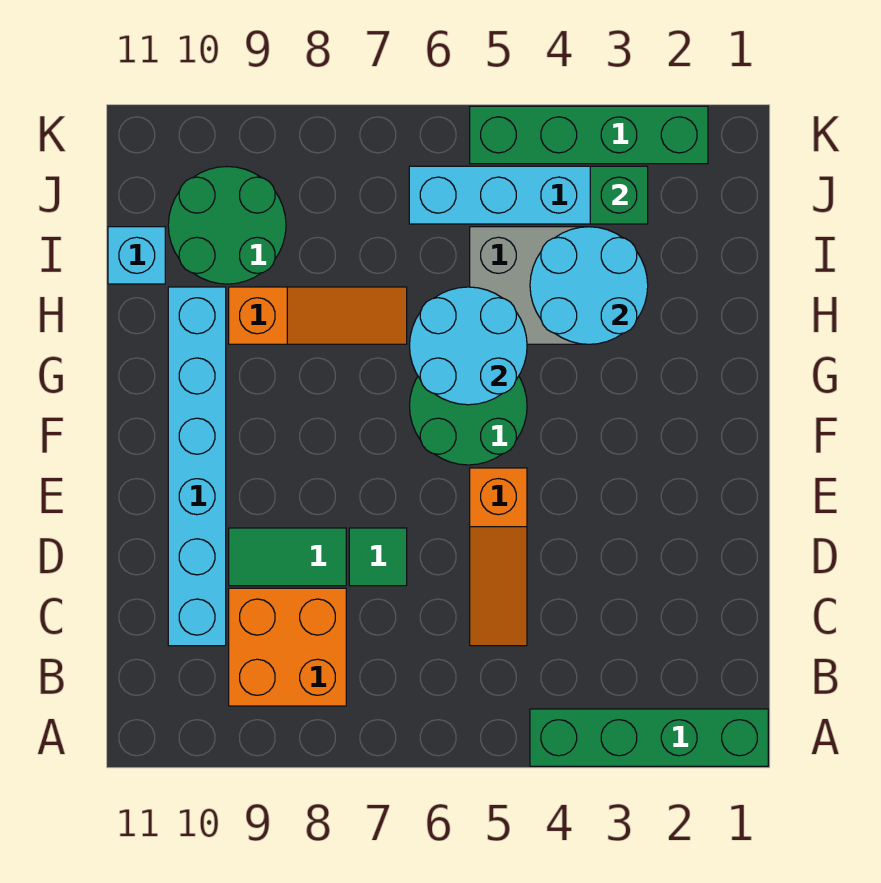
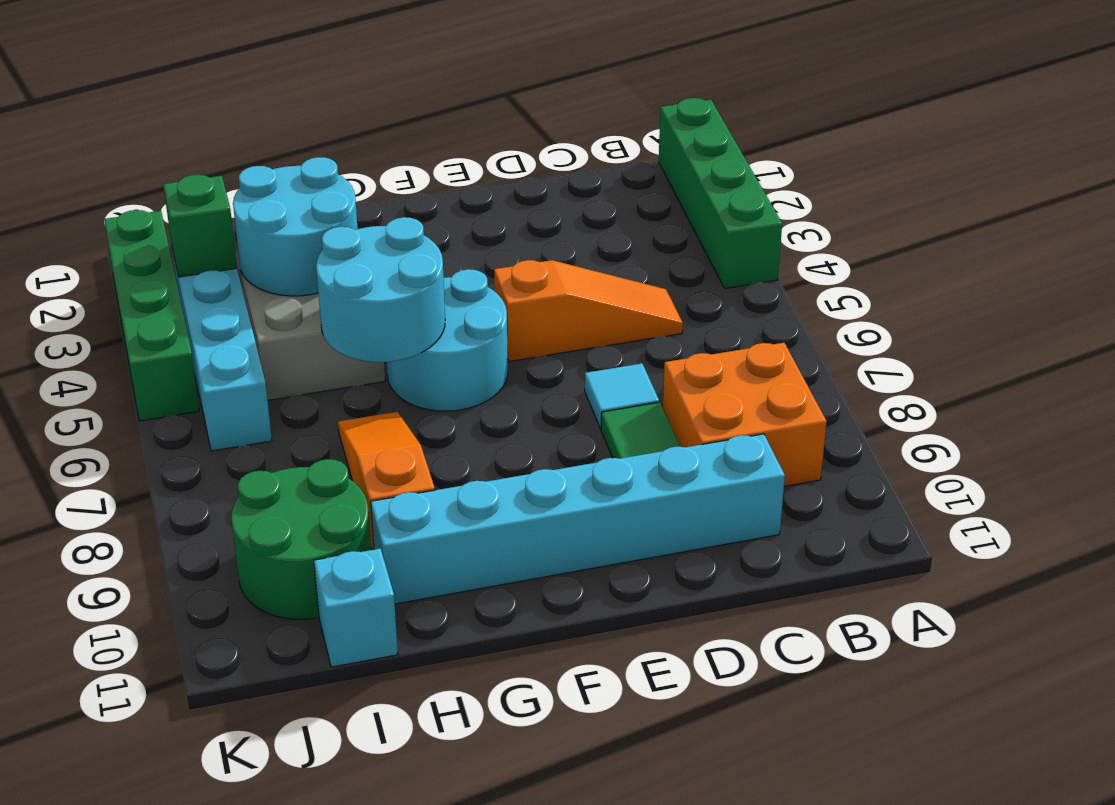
green tile D7 level 1 -> cyan tile D7 level 1
green round brick F5:G6 level 1 -> cyan round brick F5:G6 level 1

